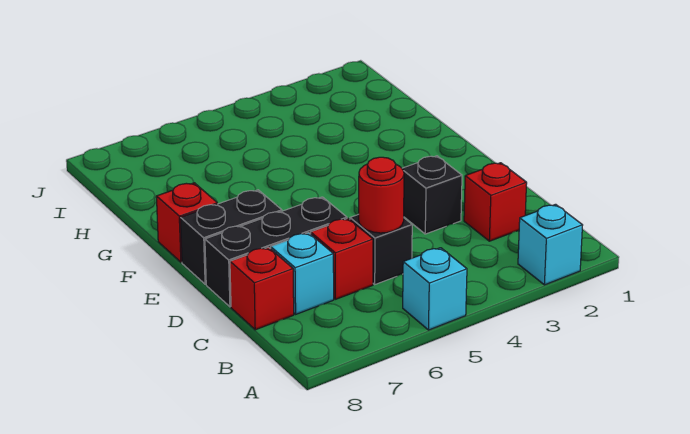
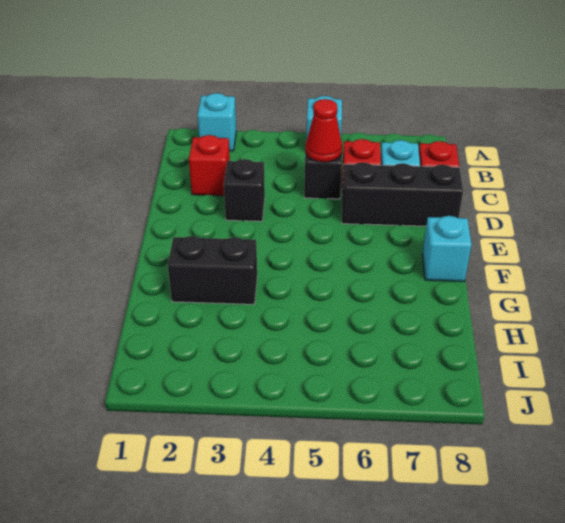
red round brick C5 level 2 -> red cone C5 level 2
black brick E7:E8 level 1 -> black brick G2:G3 level 1
red brick F8 level 1 -> cyan brick F8 level 1

